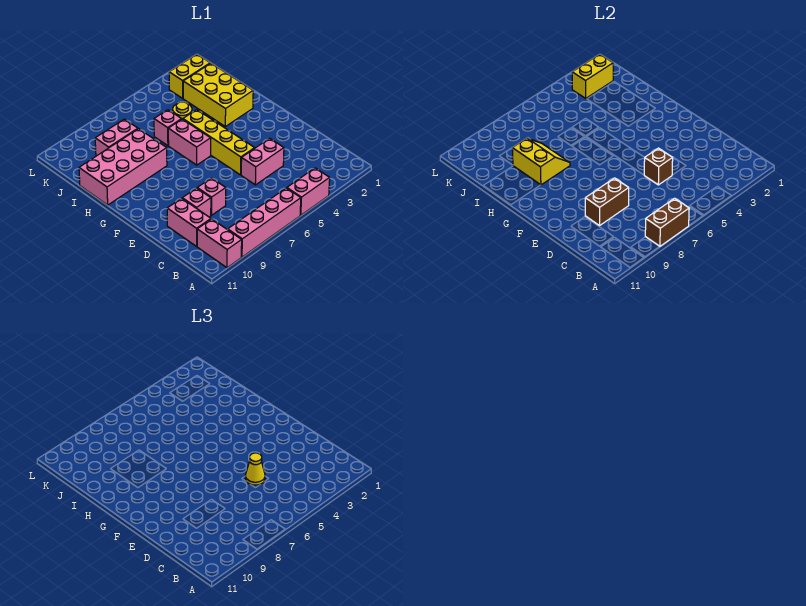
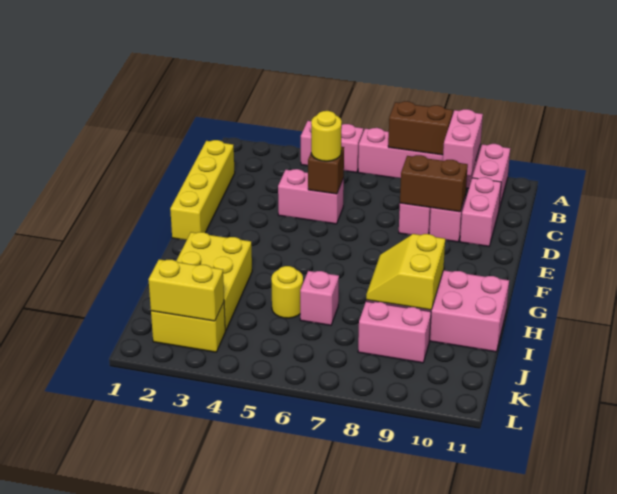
yellow cone D5 level 3 -> yellow round brick D5 level 3
yellow brick E5:H5 level 1 -> yellow brick C1:F1 level 1
pink brick G6:H6 level 1 -> pink brick A9:B9 level 2

